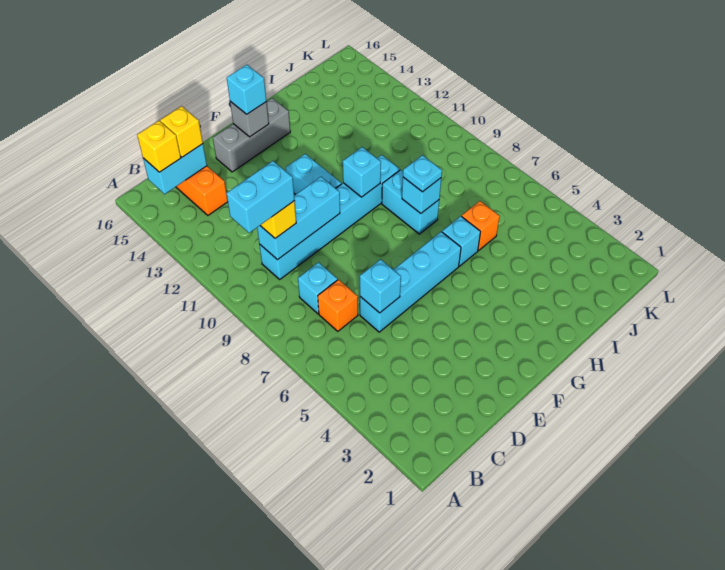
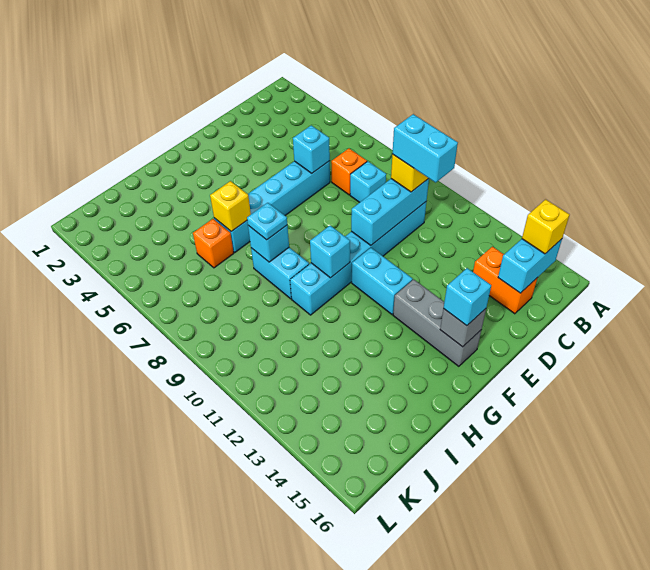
cyan brick B10:C10 level 4 -> cyan brick C10:C11 level 4
yellow brick C15 level 3 -> yellow brick H6 level 2
grey brick E15:G15 level 1 -> grey brick F13:F15 level 1

